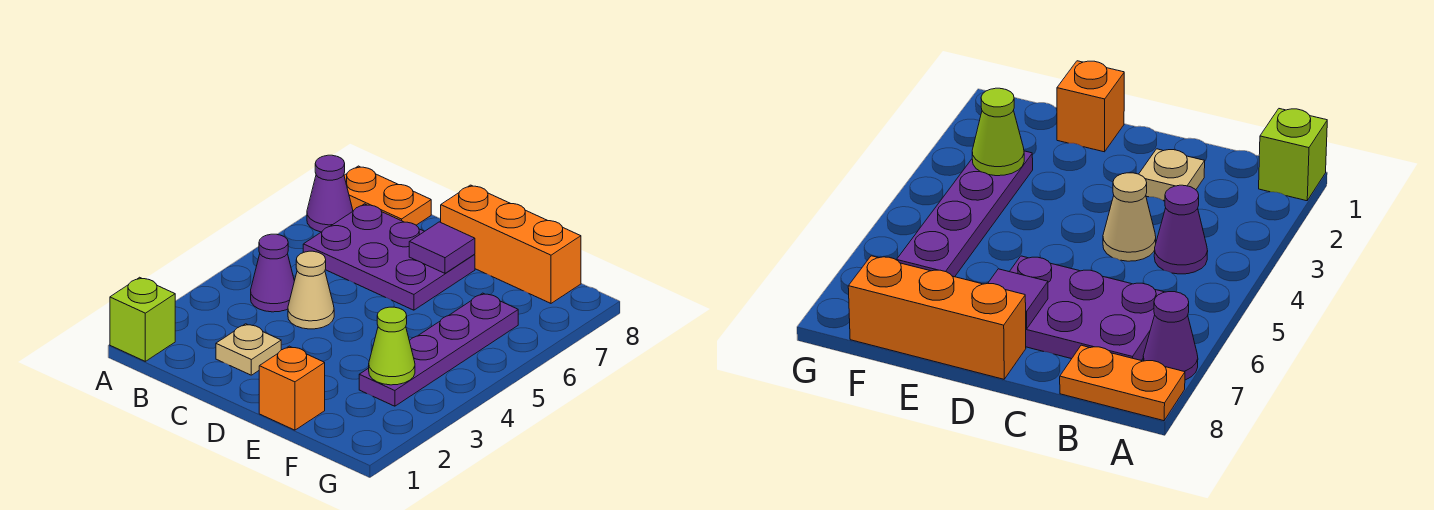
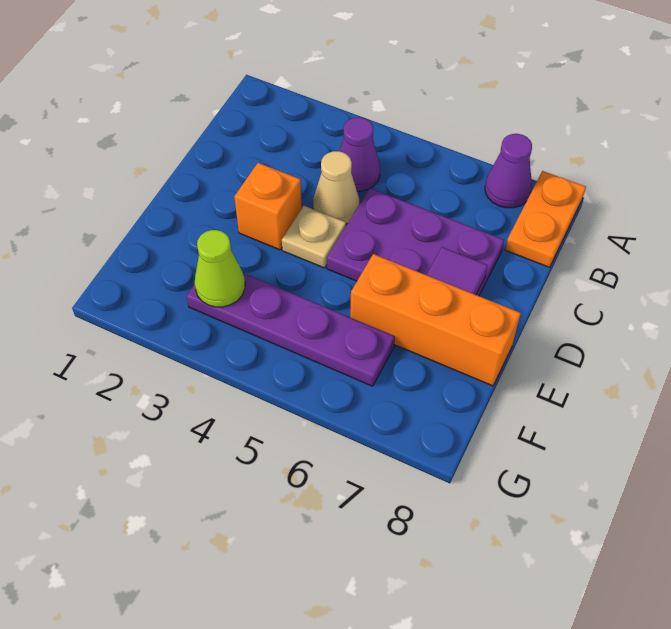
lime brick A1 level 1 -> none
purple plate B6:D7 level 1 -> purple plate C5:D7 level 1
tan plate C2 level 1 -> tan plate D4 level 1
orange brick D8:F8 level 1 -> orange brick E6:E8 level 1
orange brick E1 level 1 -> orange brick D3 level 1

